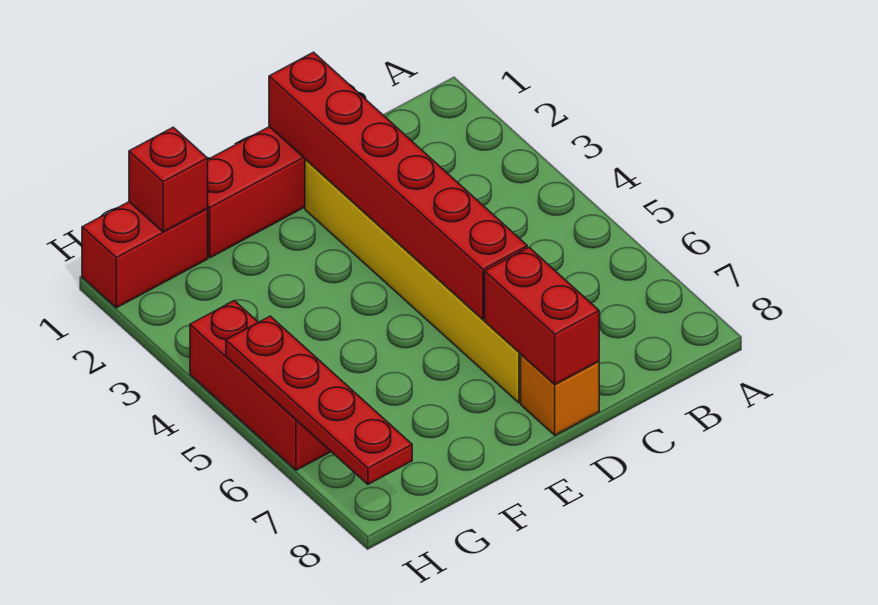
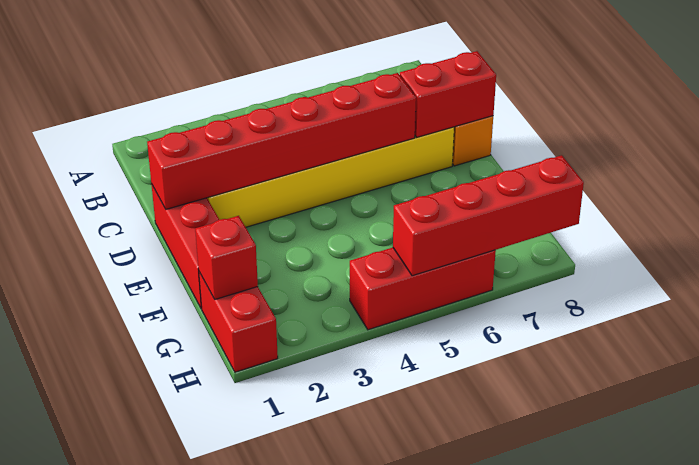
red plate H5:H8 level 2 -> red brick H5:H8 level 2

